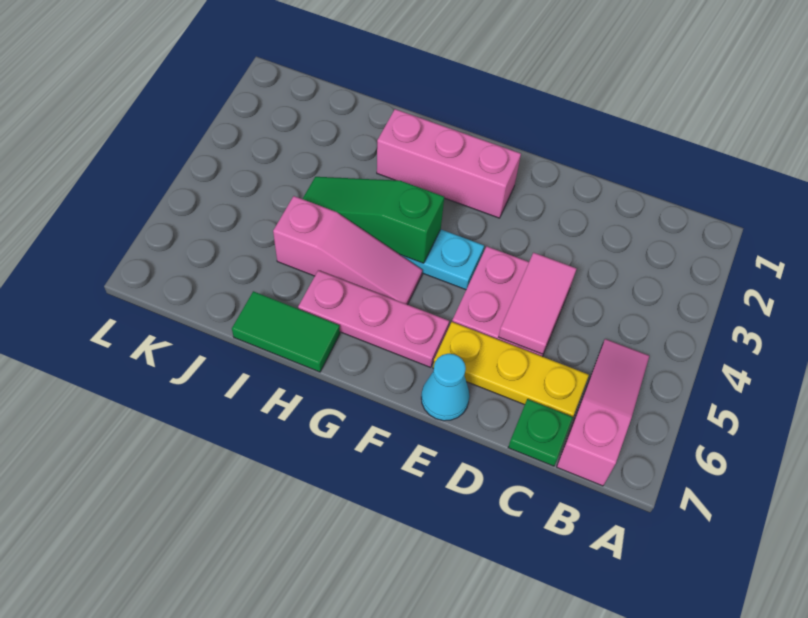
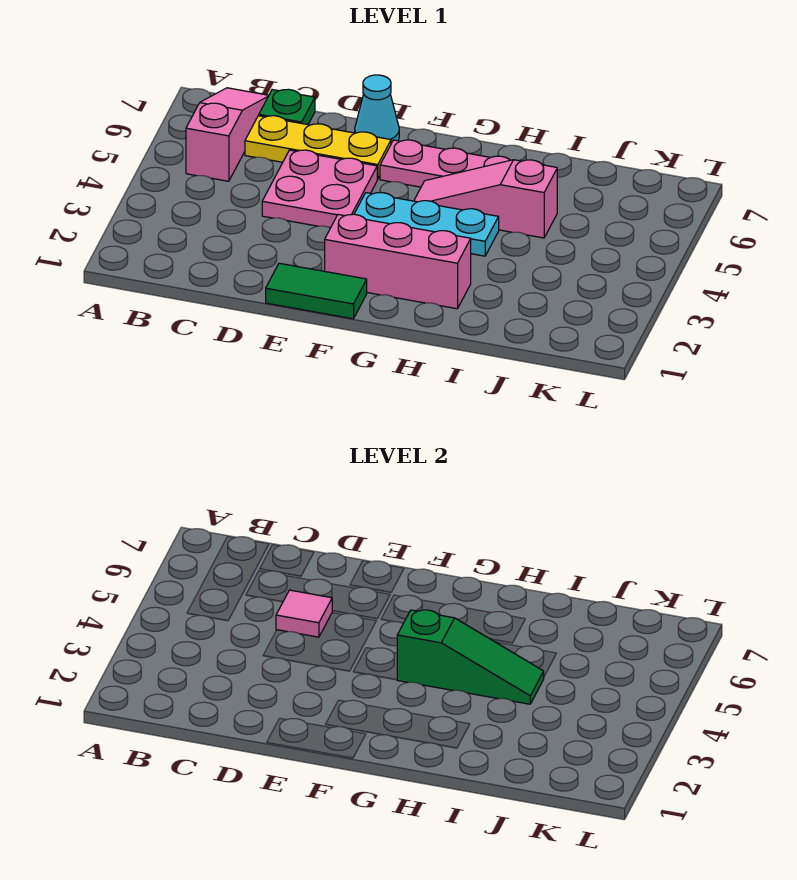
pink slope B5:B7 level 1 top 7 -> pink slope B5:B7 level 1 top 5
pink tile D4:D5 level 2 -> pink tile D5 level 2
green tile H7:I7 level 1 -> green tile E1:F1 level 1

